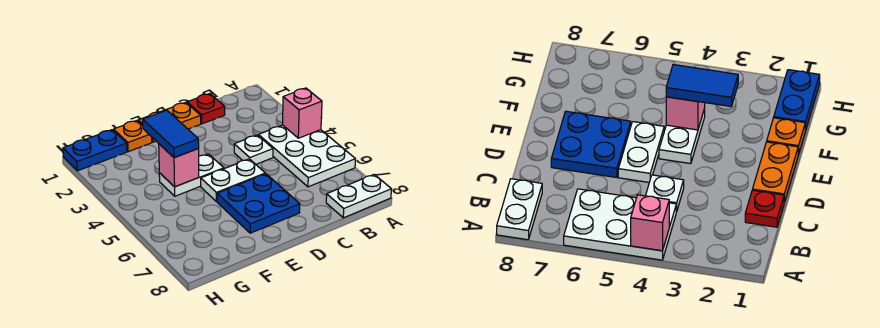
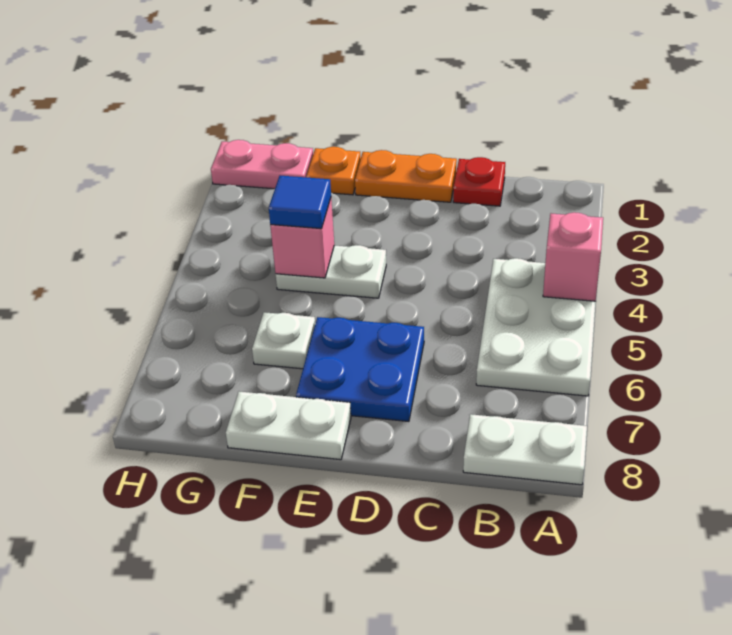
white plate C4 level 1 -> white plate F6 level 1
white plate D5:E5 level 1 -> white plate E8:F8 level 1
blue tile F3:F4 level 3 -> blue tile F4 level 3
blue plate G1:H1 level 1 -> pink plate G1:H1 level 1

